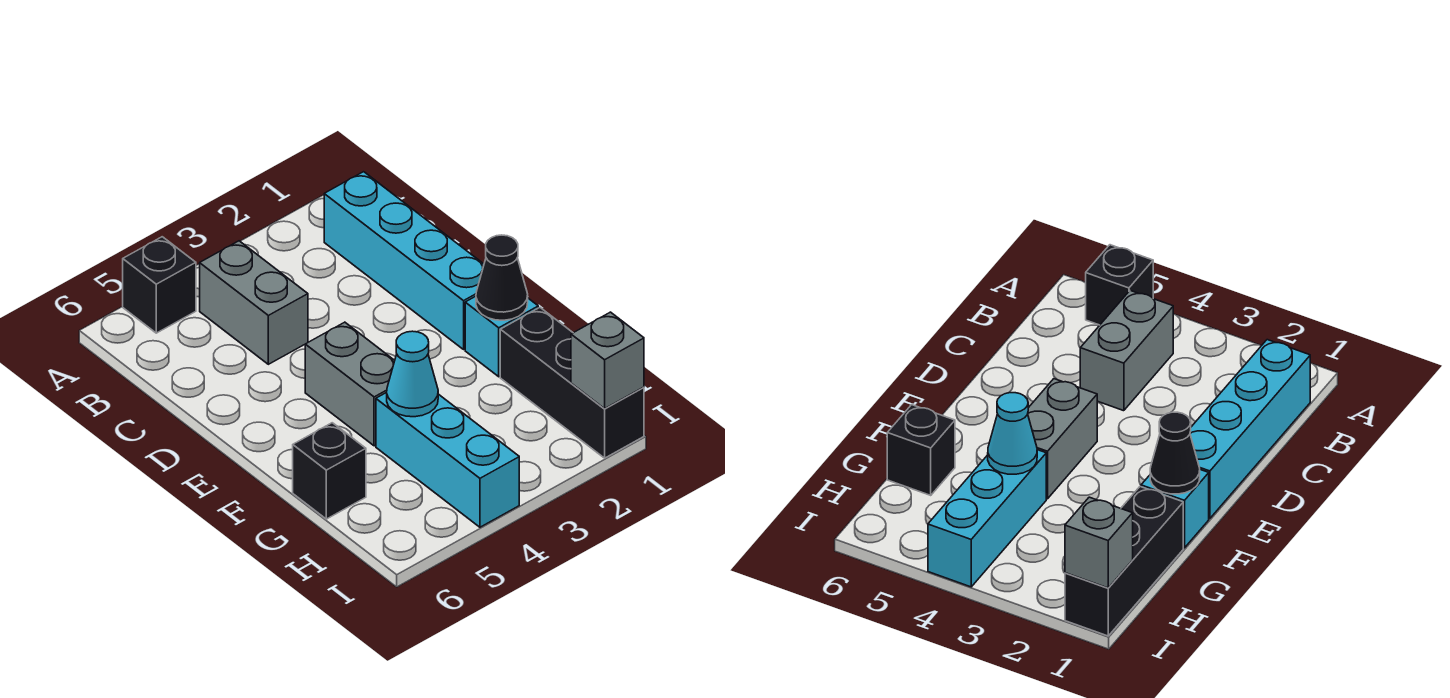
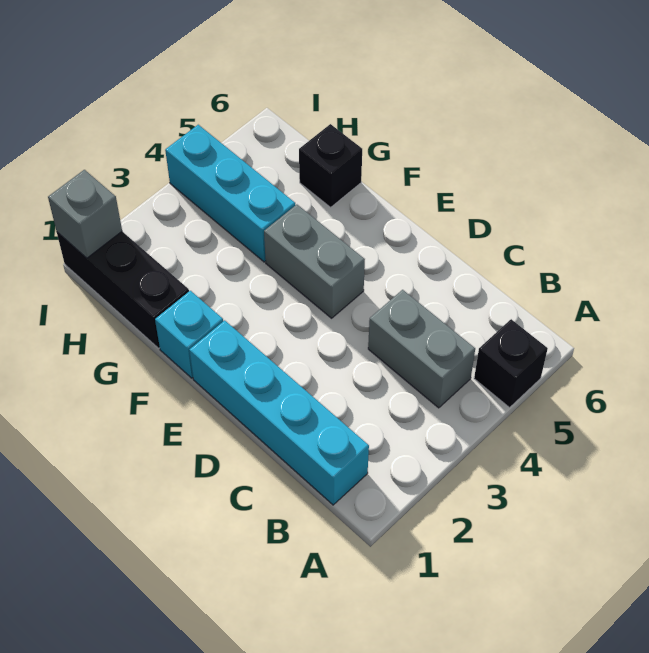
black cone F1 level 2 -> none
cyan cone G4 level 2 -> none

